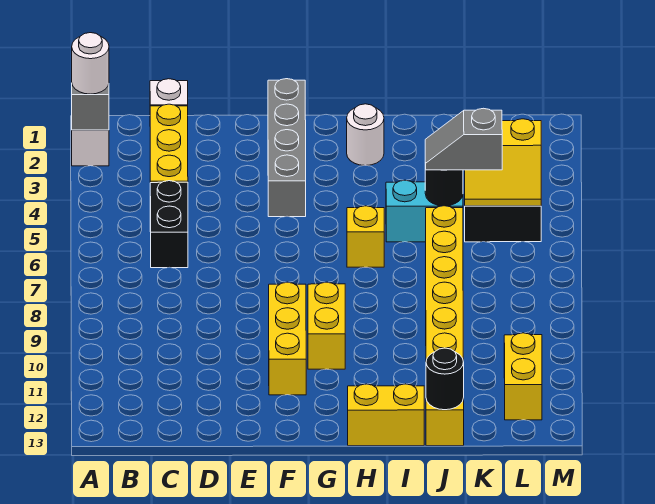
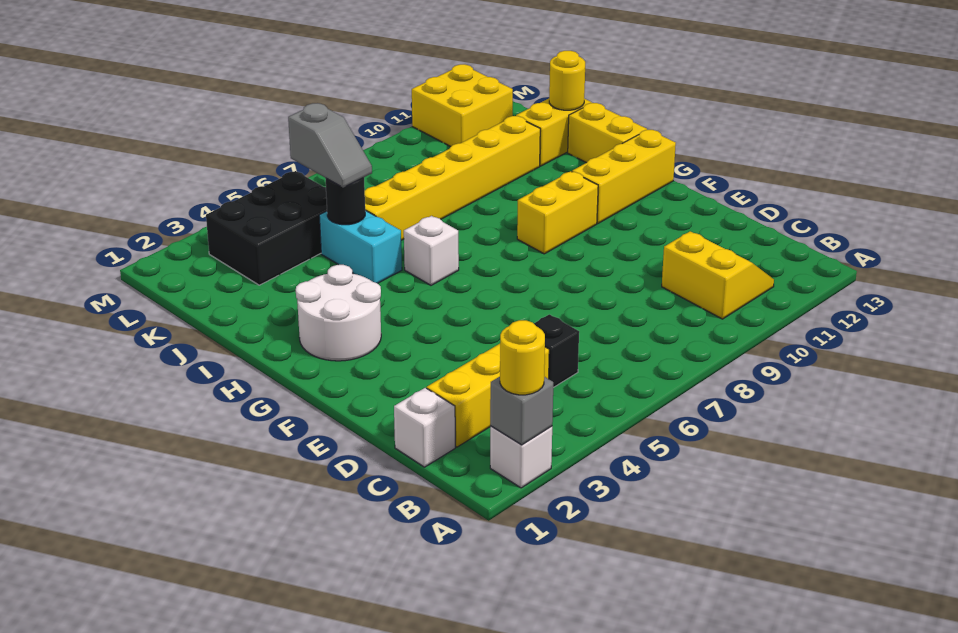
white round brick A2 level 3 -> yellow round brick A2 level 3
black brick C5:C6 level 1 -> black brick C5 level 1
grey brick F1:F4 level 1 -> none
yellow brick F9:F11 level 1 -> yellow brick G11:G13 level 1
white round brick H2 level 1 -> white round brick G2:H3 level 1
yellow brick H6 level 1 -> white brick H6 level 1
black round brick J13 level 2 -> yellow round brick J13 level 2
yellow slope K4:L5 level 2 top 4 -> yellow slope B10:C11 level 1 top 10
yellow brick L11:L12 level 1 -> yellow brick L11:M12 level 1

